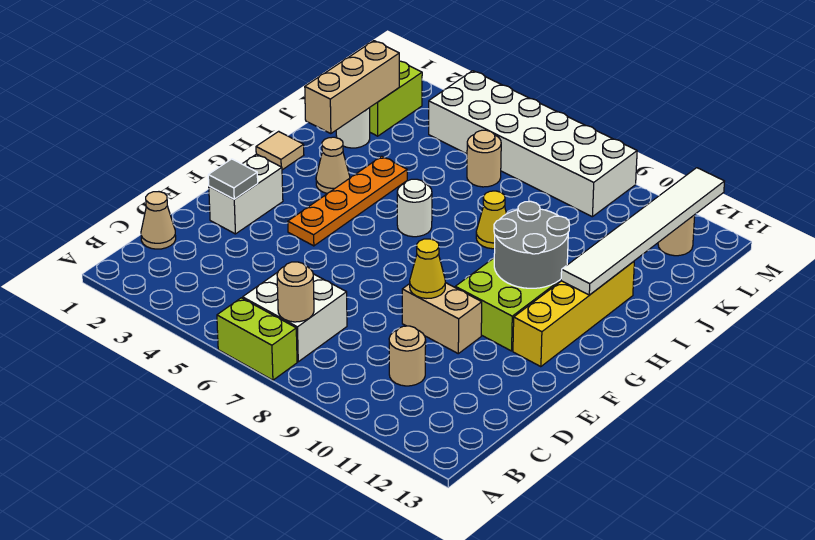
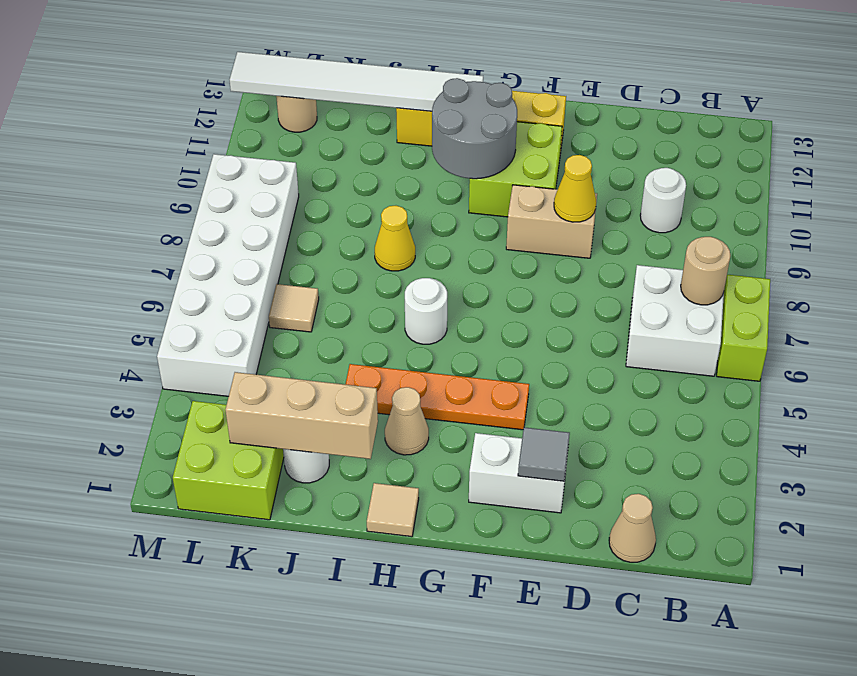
tan round brick C10 level 1 -> white round brick C10 level 1
tan brick E9:E10 level 1 -> tan brick E9:F9 level 1
tan round brick K6 level 1 -> tan tile K6 level 1

